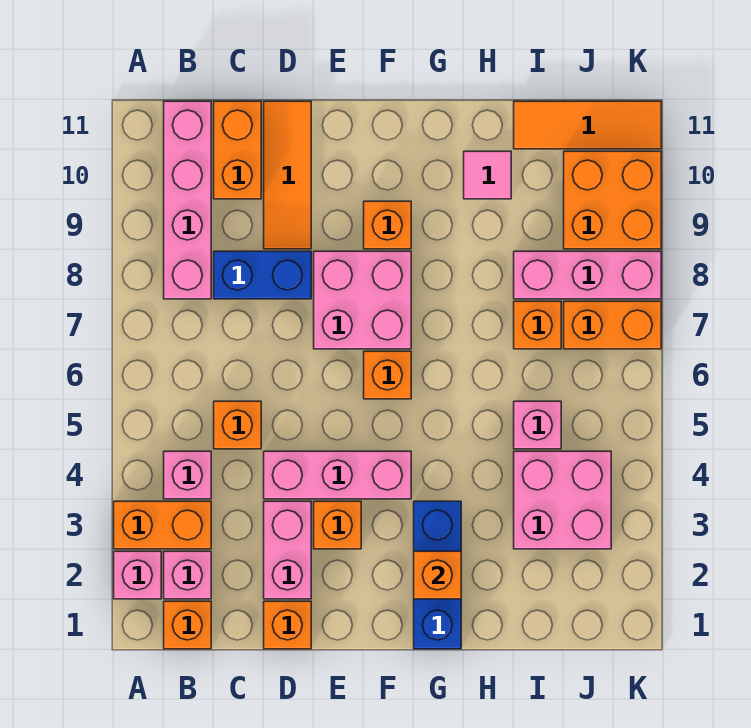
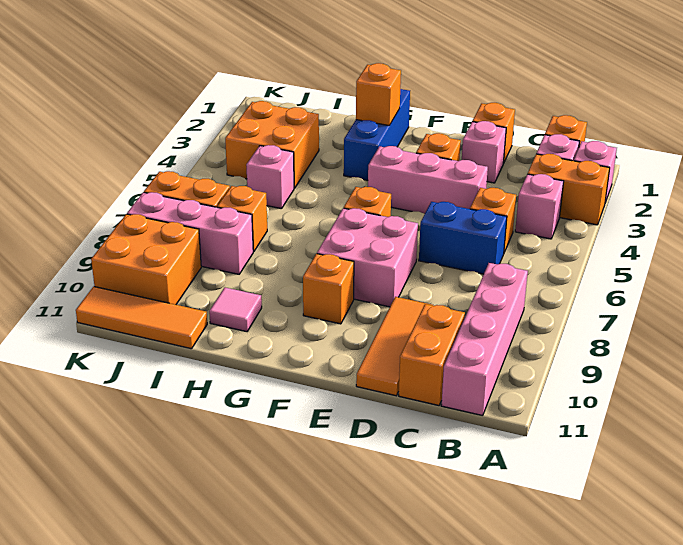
blue brick C8:D8 level 1 -> blue brick C6:D6 level 1
pink brick D2:D3 level 1 -> pink brick D2 level 1
pink brick I3:J4 level 1 -> orange brick I3:J4 level 1

